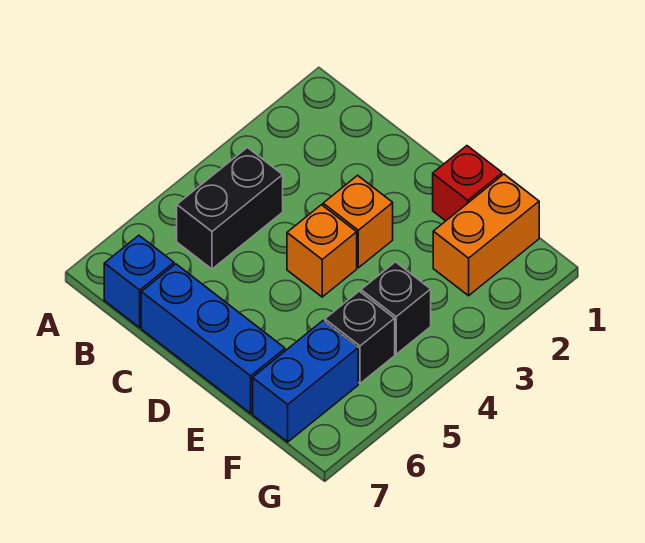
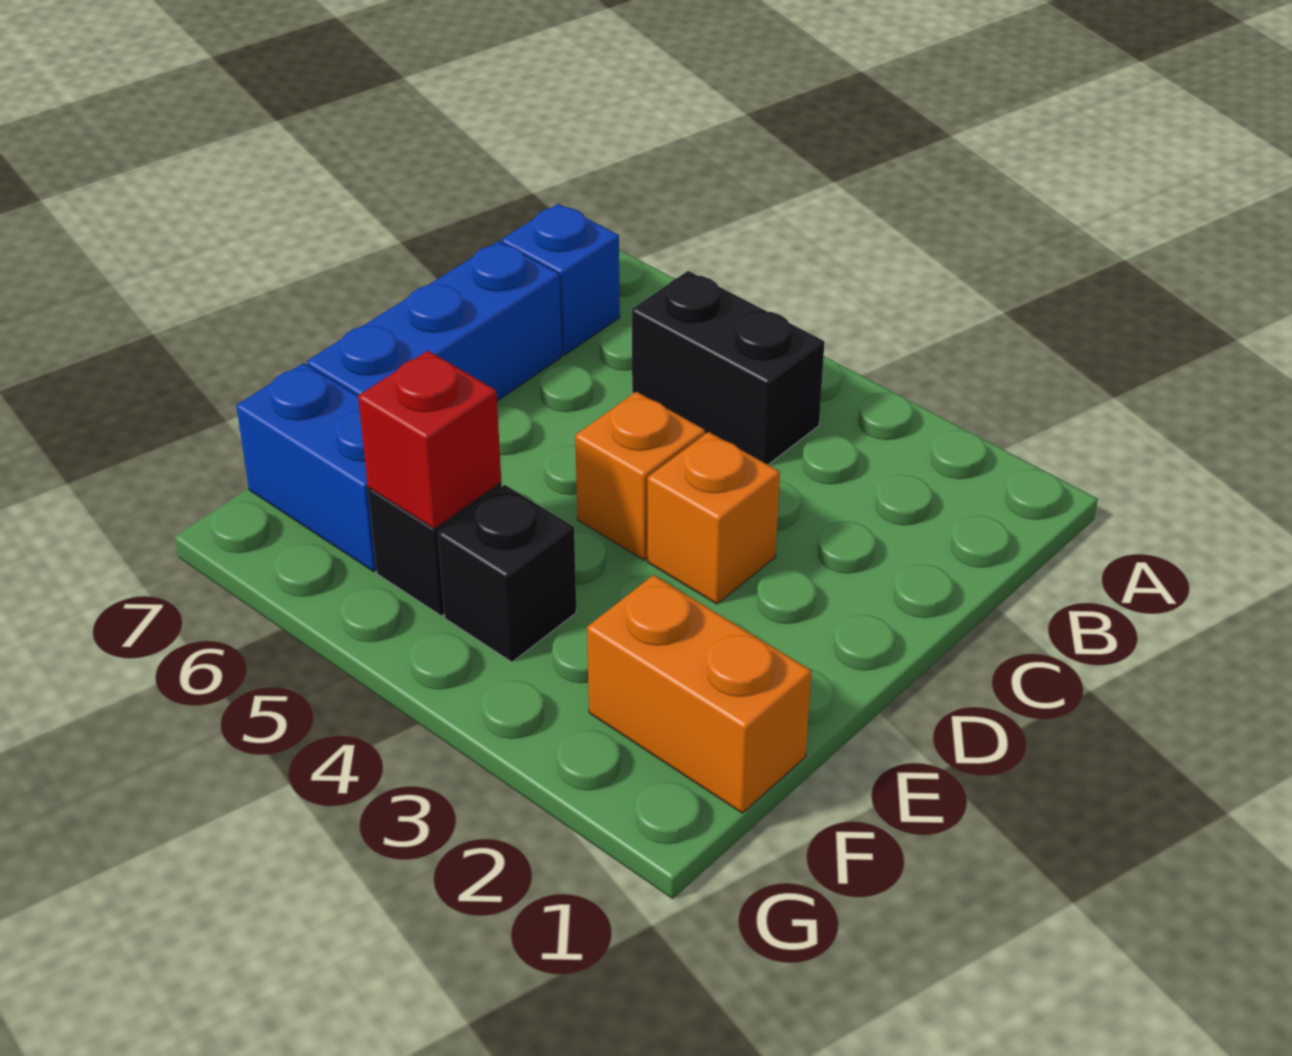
red brick E1 level 1 -> red brick F5 level 2

